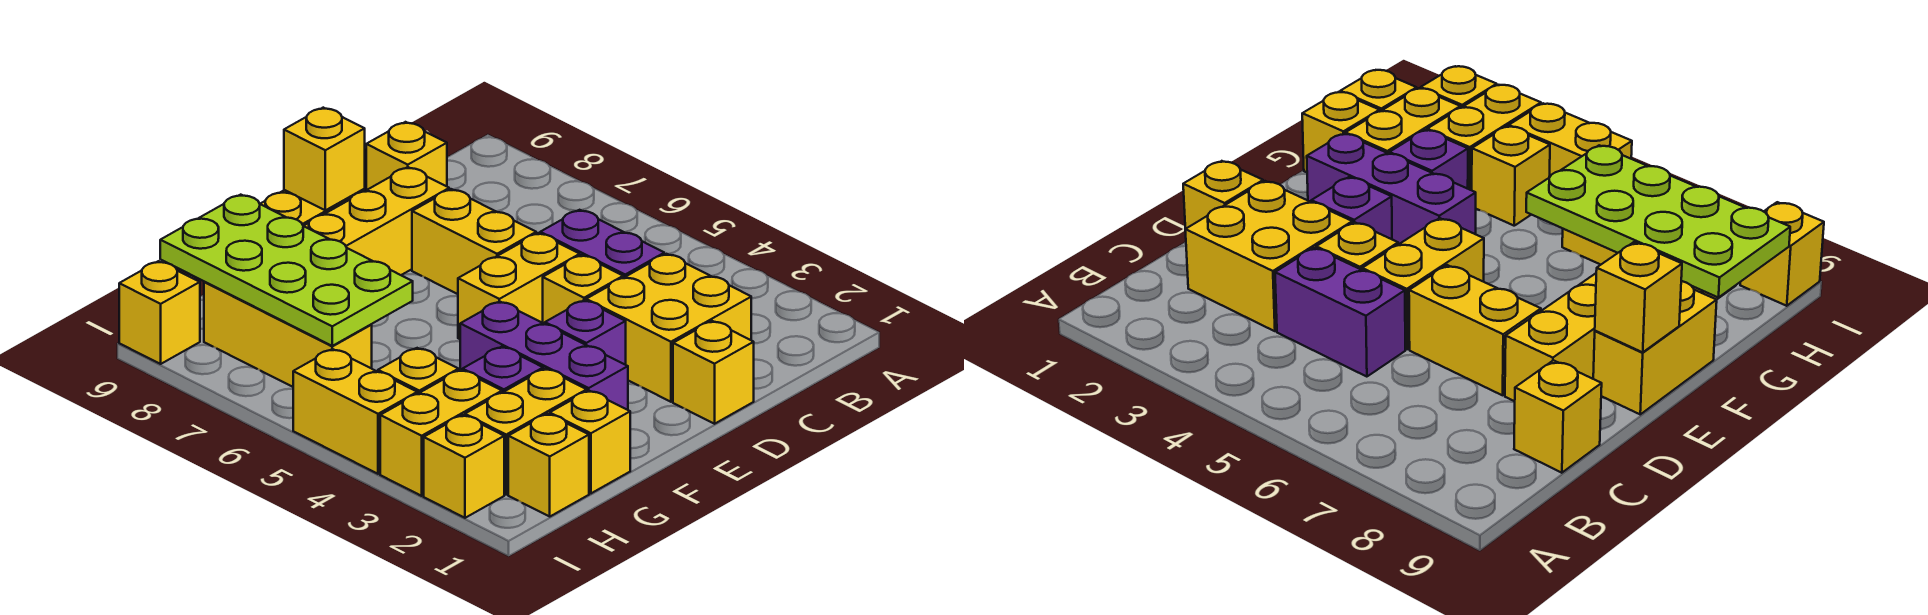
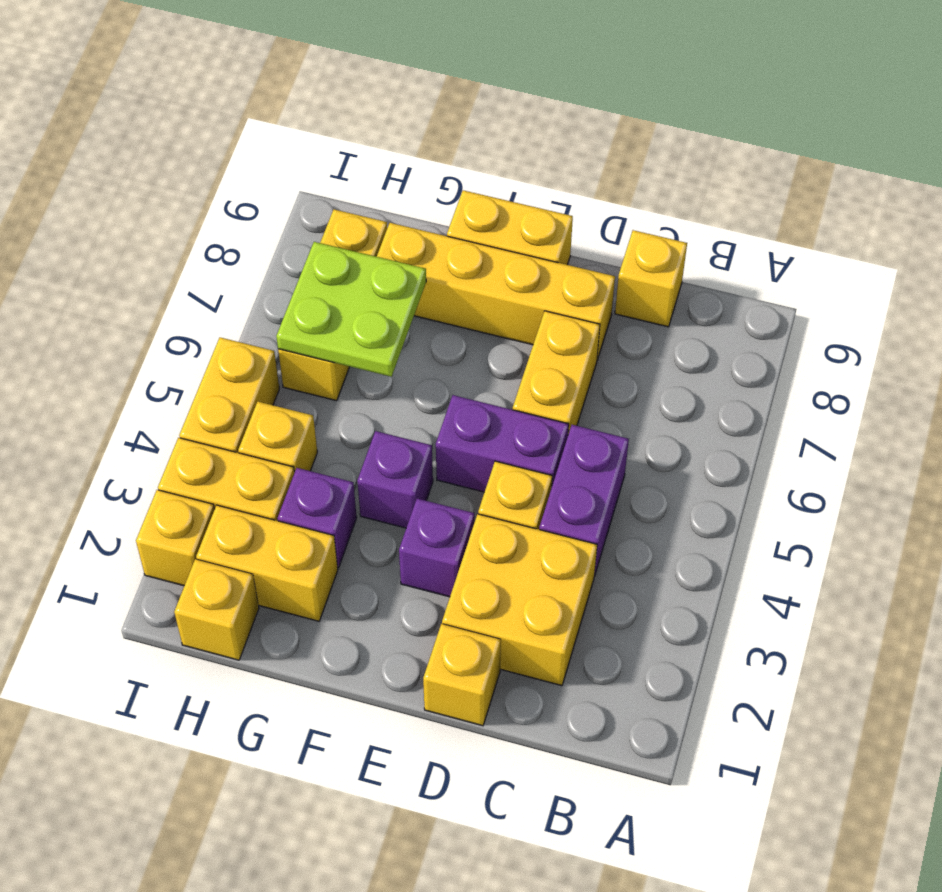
yellow brick D5:E5 level 1 -> purple brick D5:E5 level 1
yellow brick E9 level 2 -> none
purple brick F2:F4 level 1 -> purple brick F4 level 1
yellow brick G1 level 1 -> none
lime plate G6:H9 level 2 -> lime plate G6:H7 level 2
yellow brick I9 level 1 -> none

